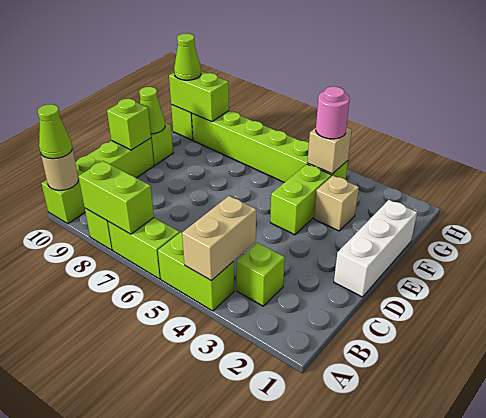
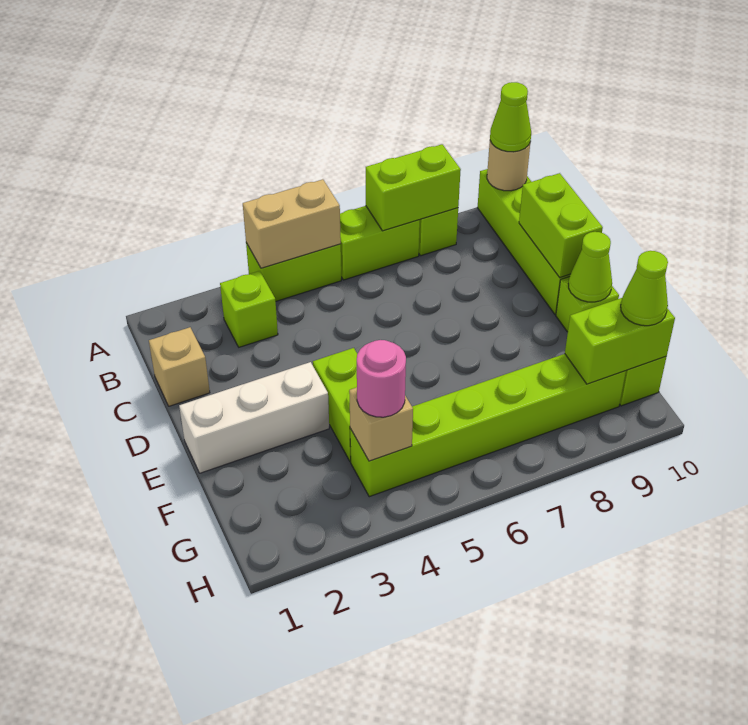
tan brick A4:B4 level 2 -> tan brick A4:A5 level 2
white brick D1:F1 level 1 -> white brick E1:E3 level 1
lime brick D10 level 2 -> lime brick C10:D10 level 2
tan brick F3 level 1 -> tan brick C1 level 1

